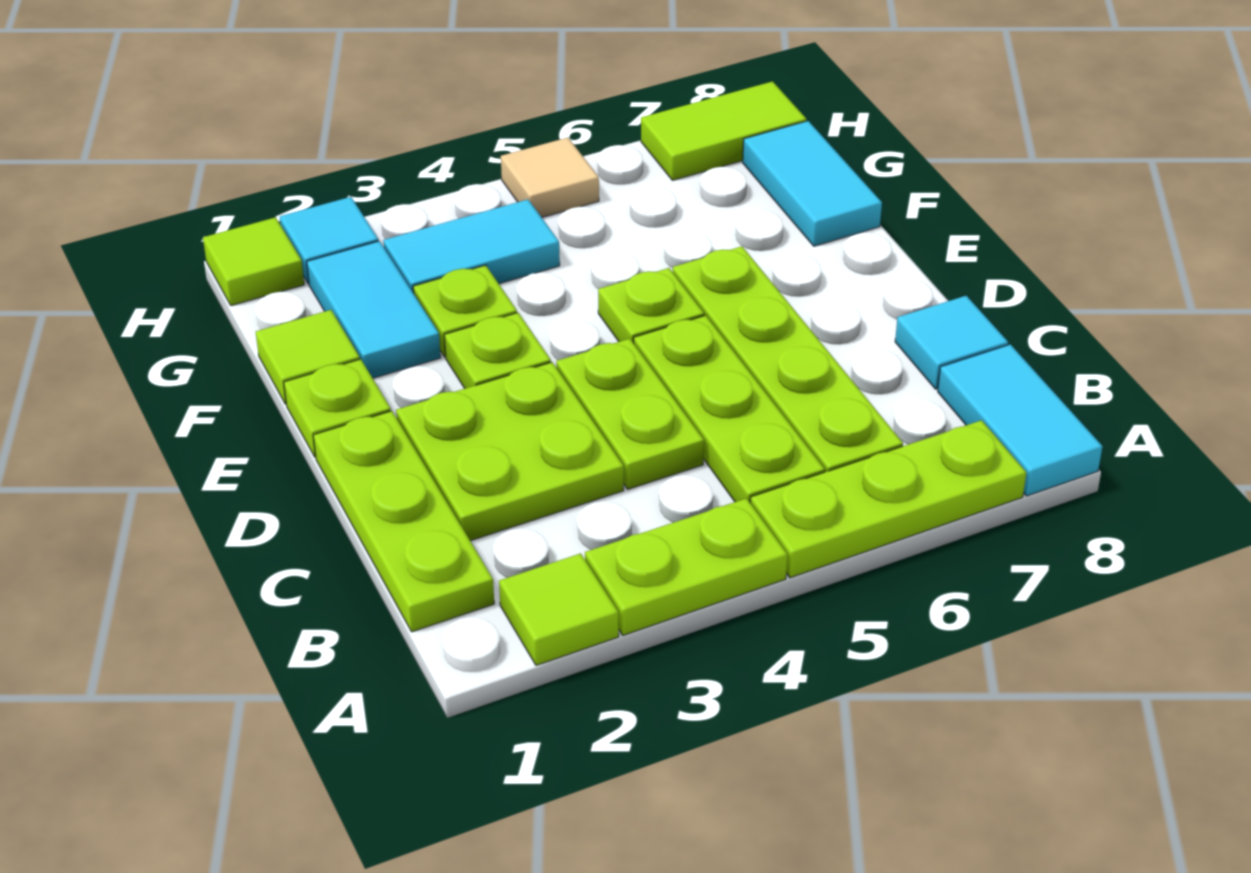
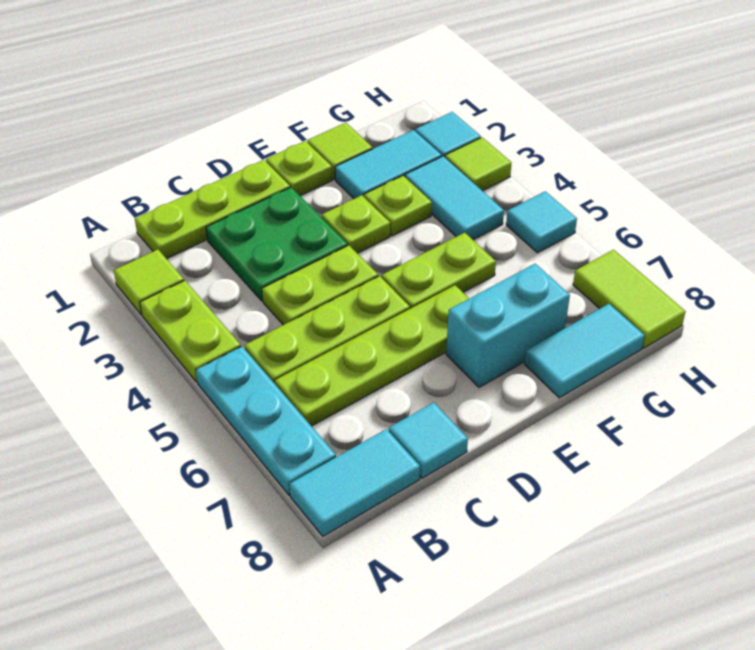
lime plate A5:A7 level 1 -> cyan plate A5:A7 level 1
lime plate C2:D3 level 1 -> green plate C2:D3 level 1
lime plate E5 level 1 -> lime plate E5:F5 level 1
none -> cyan brick E7:F7 level 1
lime tile H1 level 1 -> lime tile H3 level 1
tan tile H5 level 1 -> cyan tile H5 level 1

